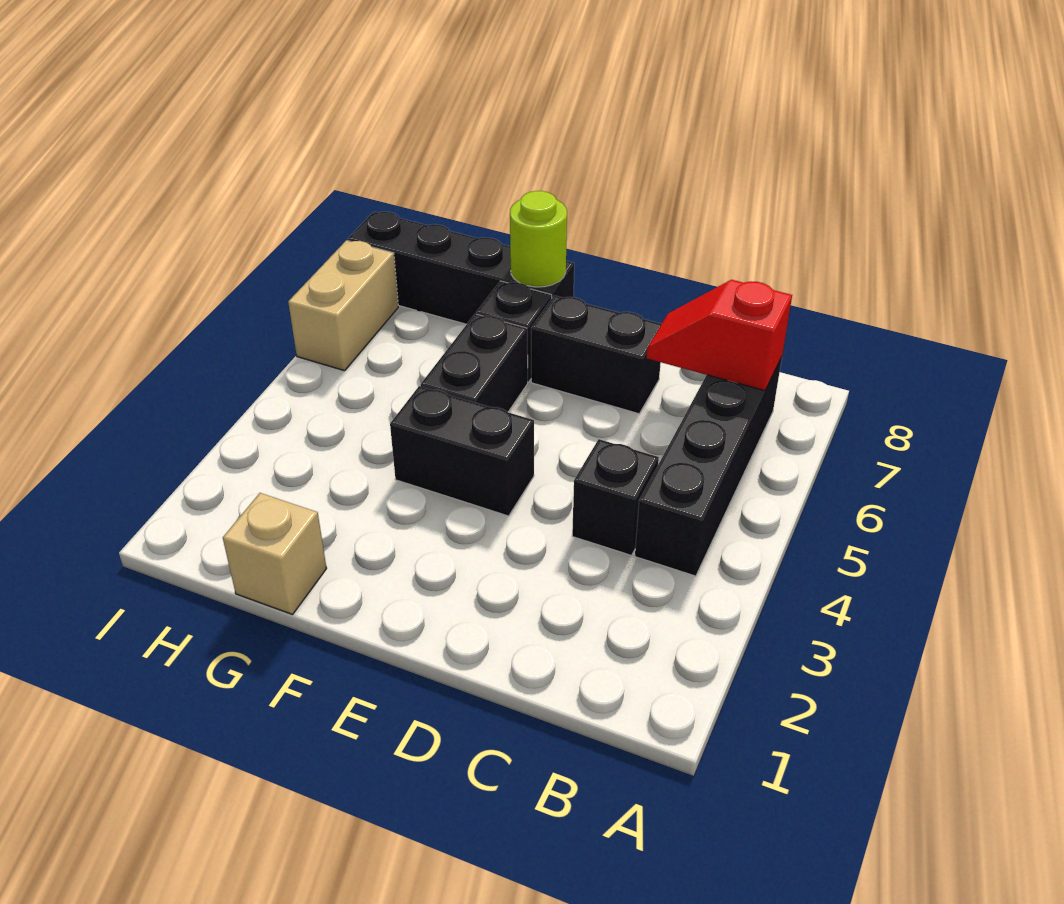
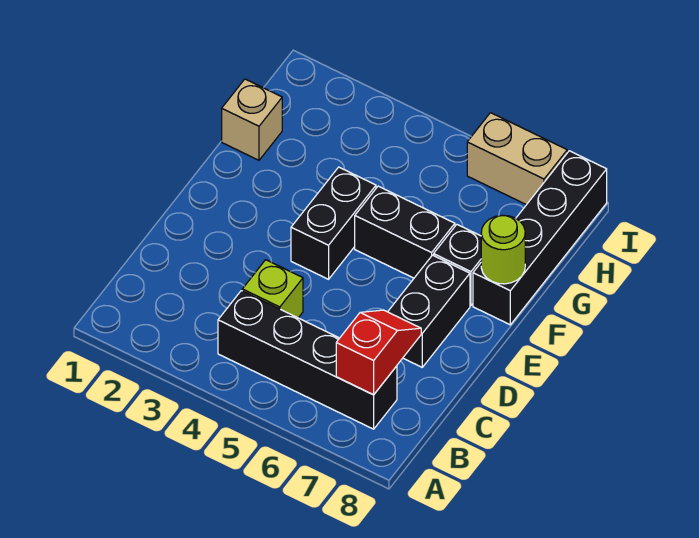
black brick C4 level 1 -> lime brick C4 level 1

